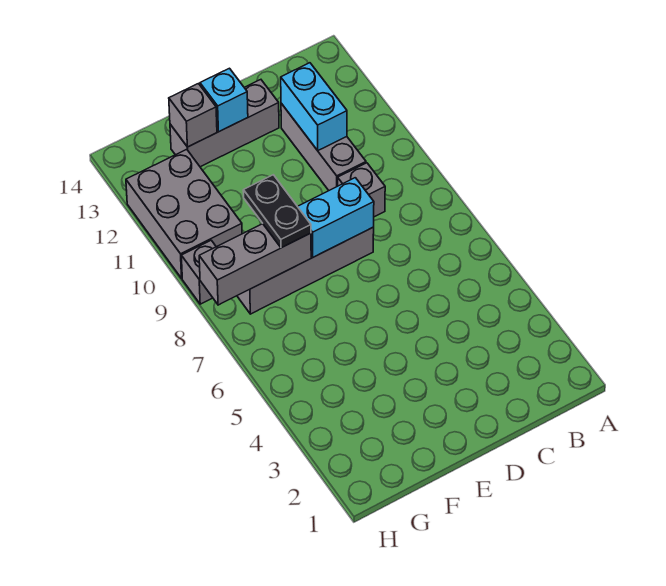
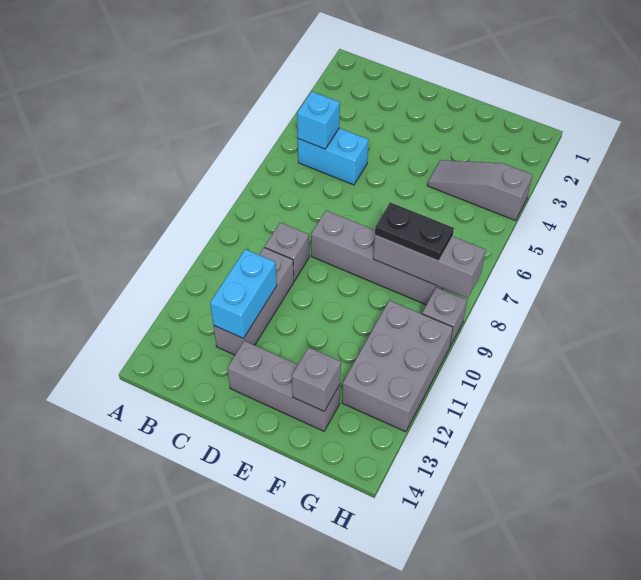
cyan brick D8:E8 level 2 -> cyan brick B5:C5 level 1
cyan brick E13 level 2 -> cyan brick B5 level 2
none -> grey slope F4:H4 level 1 top H
black plate F8:F9 level 3 -> black plate F8:G8 level 3

